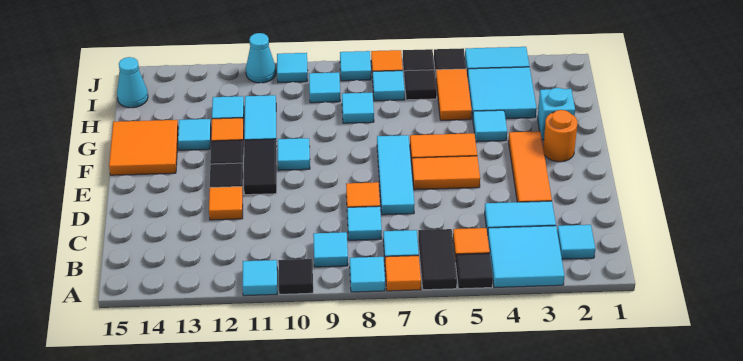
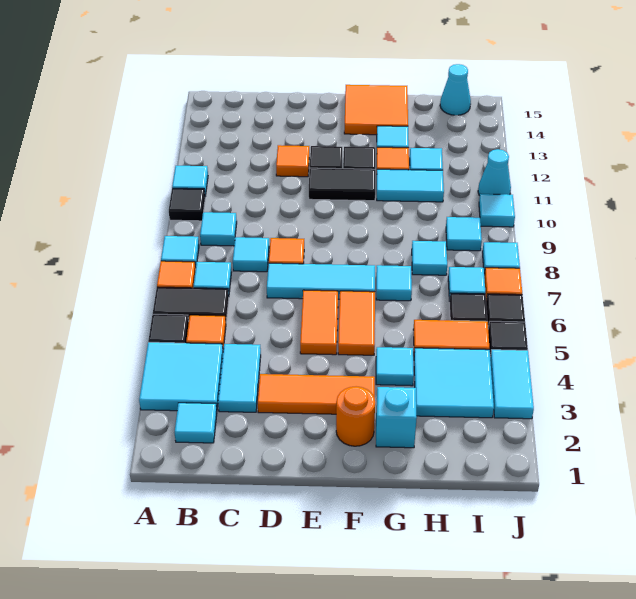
cyan tile F10 level 1 -> cyan tile G7 level 1

